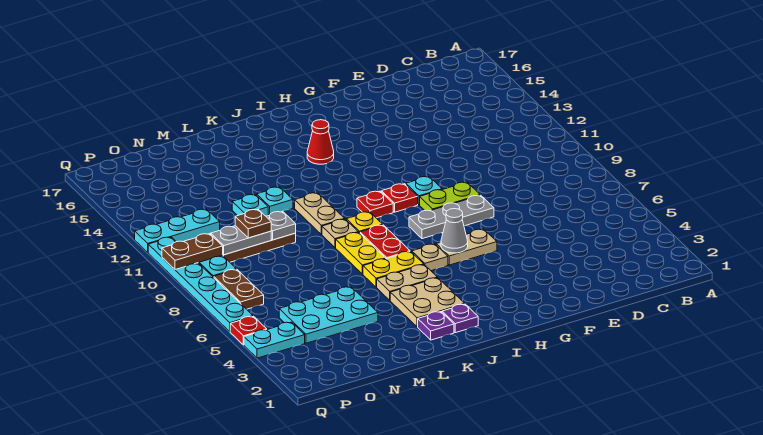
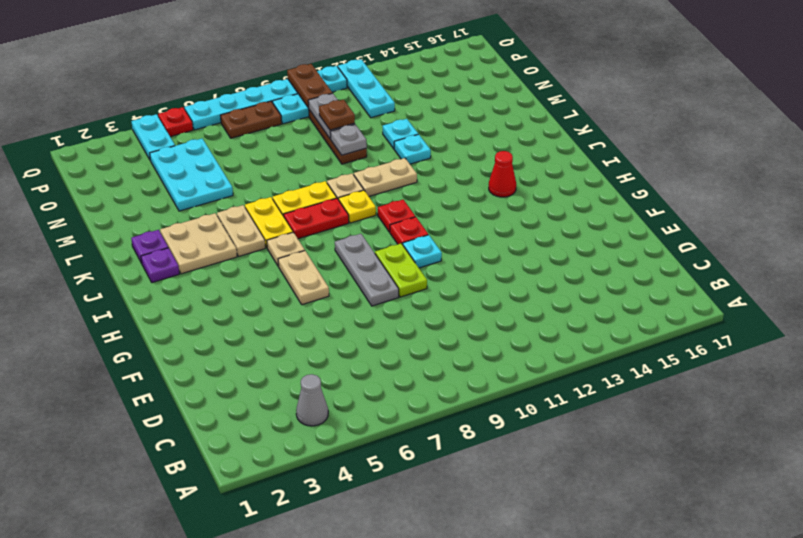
grey cone H6 level 2 -> grey cone B4 level 1

